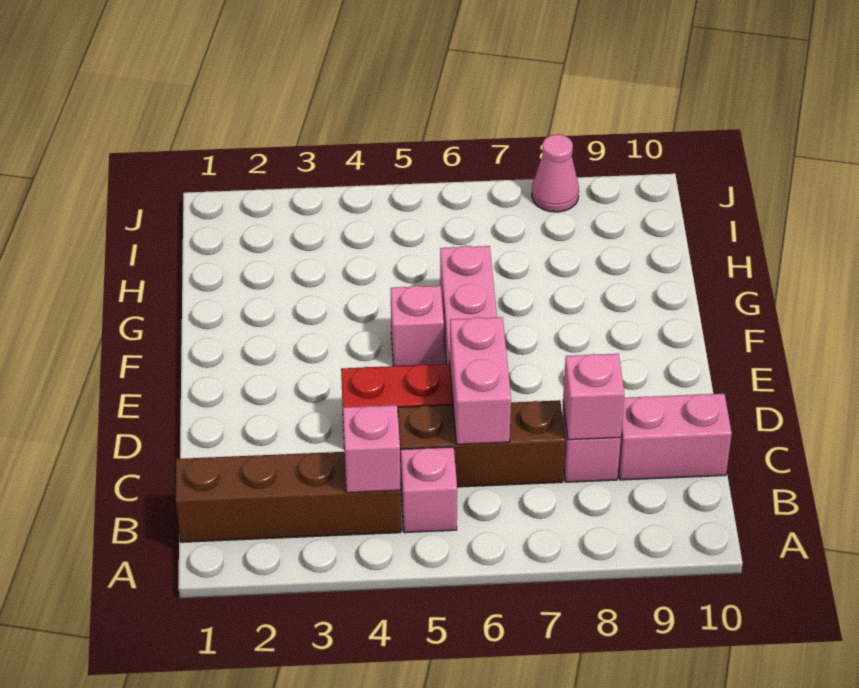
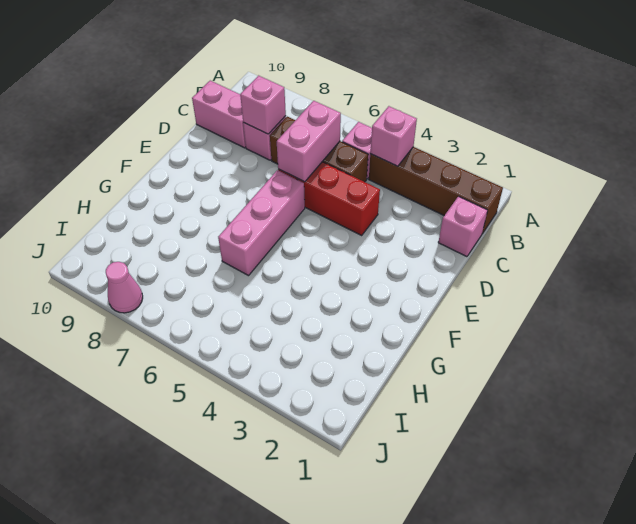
pink brick F5 level 1 -> pink brick C1 level 1

